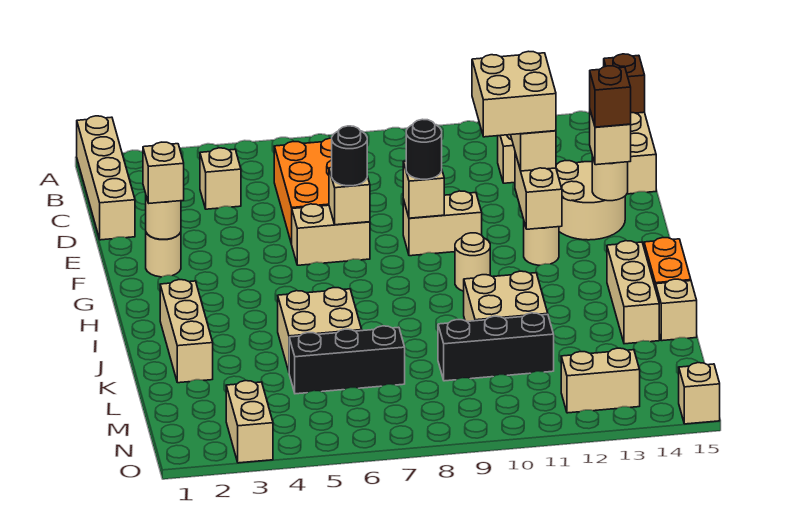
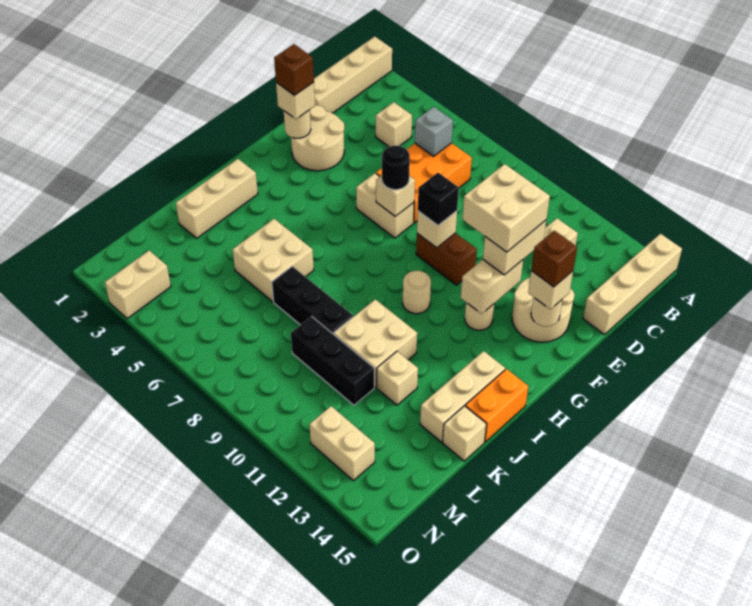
brown brick B15 level 2 -> brown brick F2 level 4
none -> grey brick C6 level 2
tan round brick F2 level 1 -> tan round brick E2:F3 level 1
tan brick F9:F10 level 1 -> brown brick F9:F10 level 1
black round brick F9 level 3 -> black brick F9 level 3
black brick L5:L7 level 1 -> black brick K7:K9 level 1
tan brick O15 level 1 -> tan brick K12 level 1

